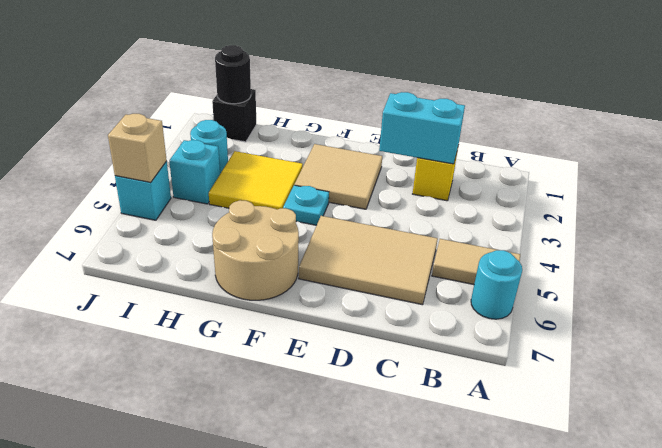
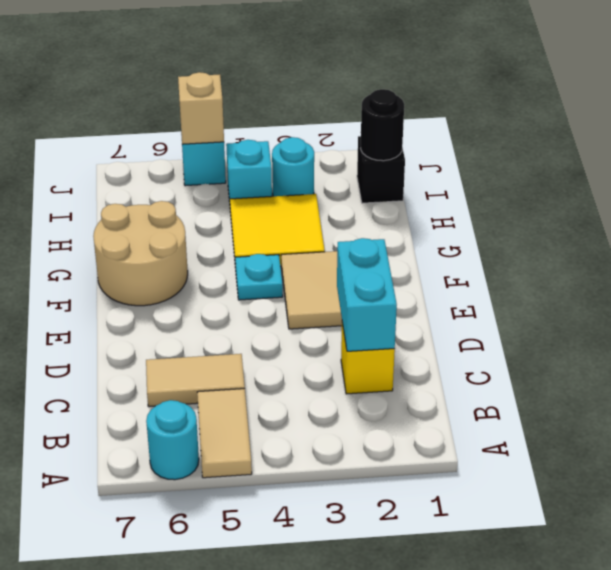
tan tile C5:E6 level 1 -> tan tile C5:C6 level 1

